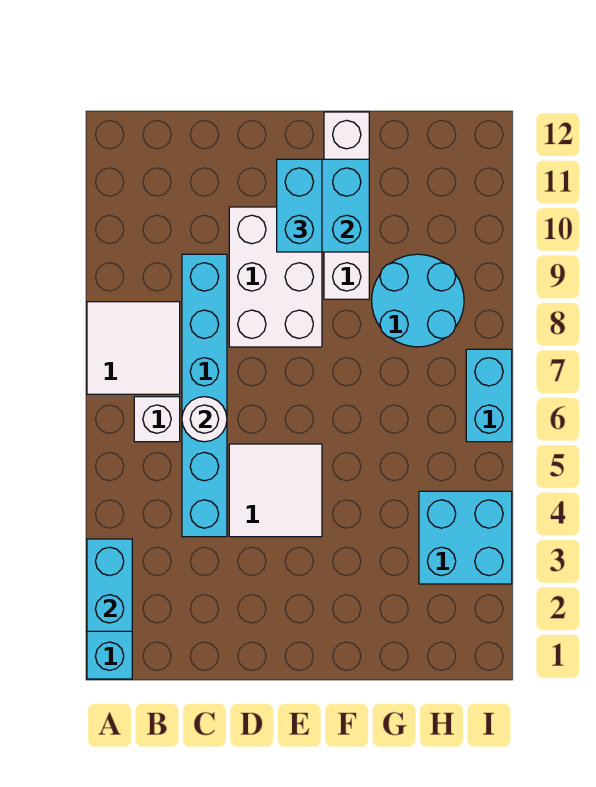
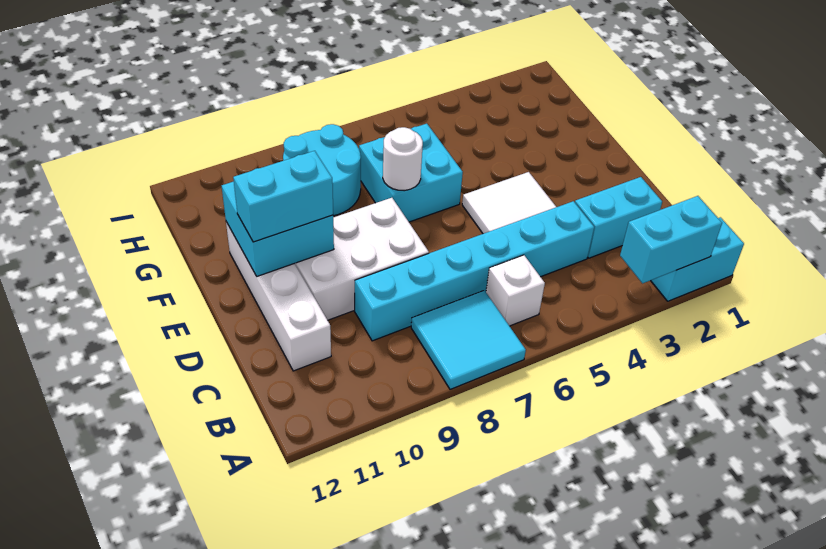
white tile A7:B8 level 1 -> cyan tile A7:B8 level 1
white round brick C6 level 2 -> white round brick F7 level 2
white brick F9:F12 level 1 -> white brick C11:F11 level 1
cyan brick H3:I4 level 1 -> cyan brick F6:G7 level 1
cyan brick I6:I7 level 1 -> cyan brick C2:C3 level 1

